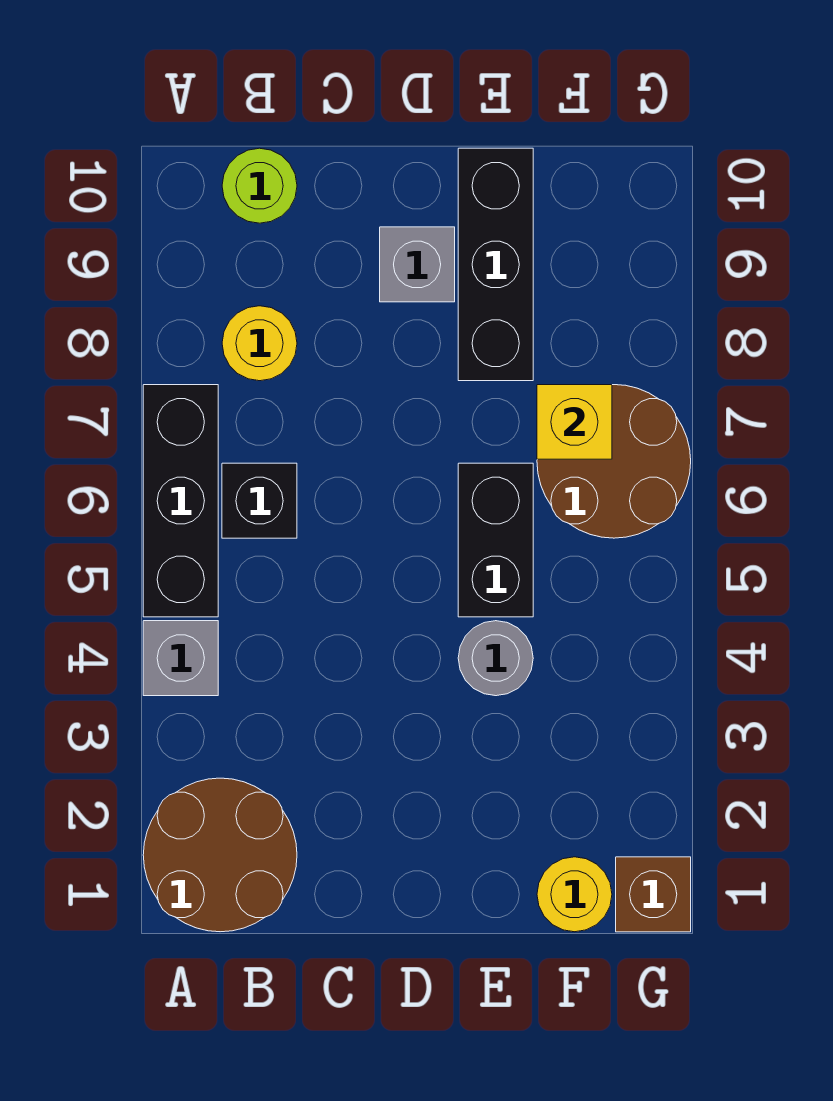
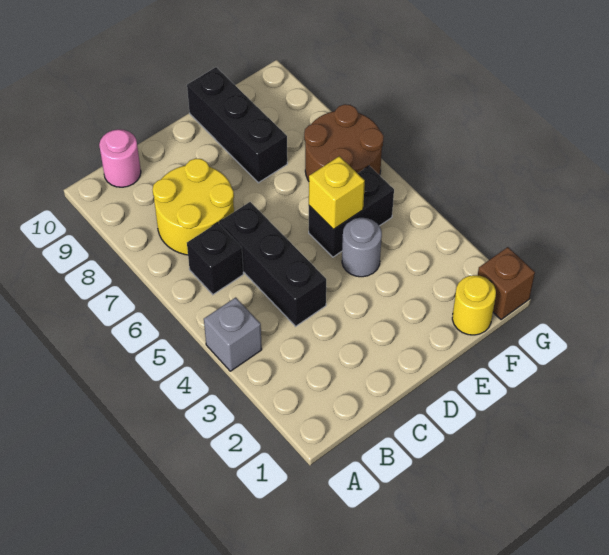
brown round brick A1:B2 level 1 -> none
black brick A5:A7 level 1 -> black brick C4:C6 level 1
yellow round brick B8 level 1 -> yellow round brick B7:C8 level 1
lime round brick B10 level 1 -> pink round brick B10 level 1
grey brick D9 level 1 -> none
black brick E5:E6 level 1 -> black brick E5:F5 level 1
yellow brick F7 level 2 -> yellow brick E5 level 2

